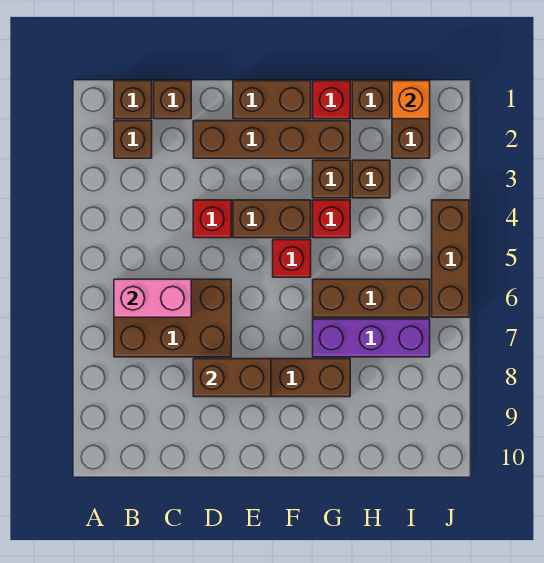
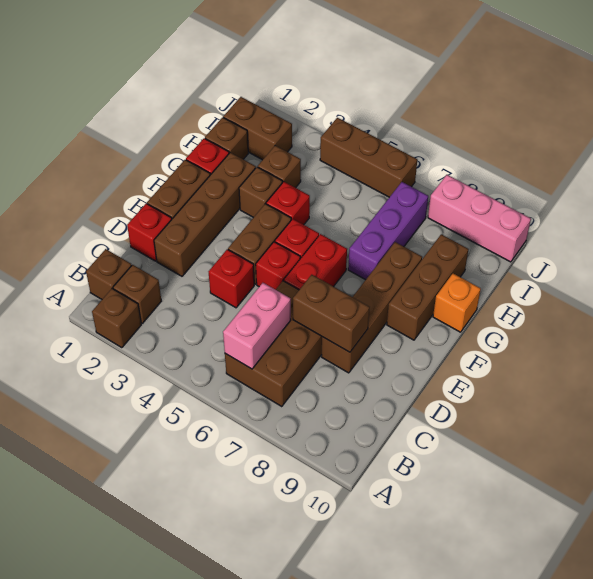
brown brick C1 level 1 -> brown brick A2 level 1
none -> red brick D1 level 1
brown brick D8:E8 level 2 -> brown brick D7:D8 level 2
none -> red brick E5 level 1
none -> red brick E6:F6 level 1
brown brick G6:I6 level 1 -> brown brick F9:H9 level 1
orange brick I1 level 2 -> orange brick G10 level 1
none -> pink brick J8:J10 level 1

